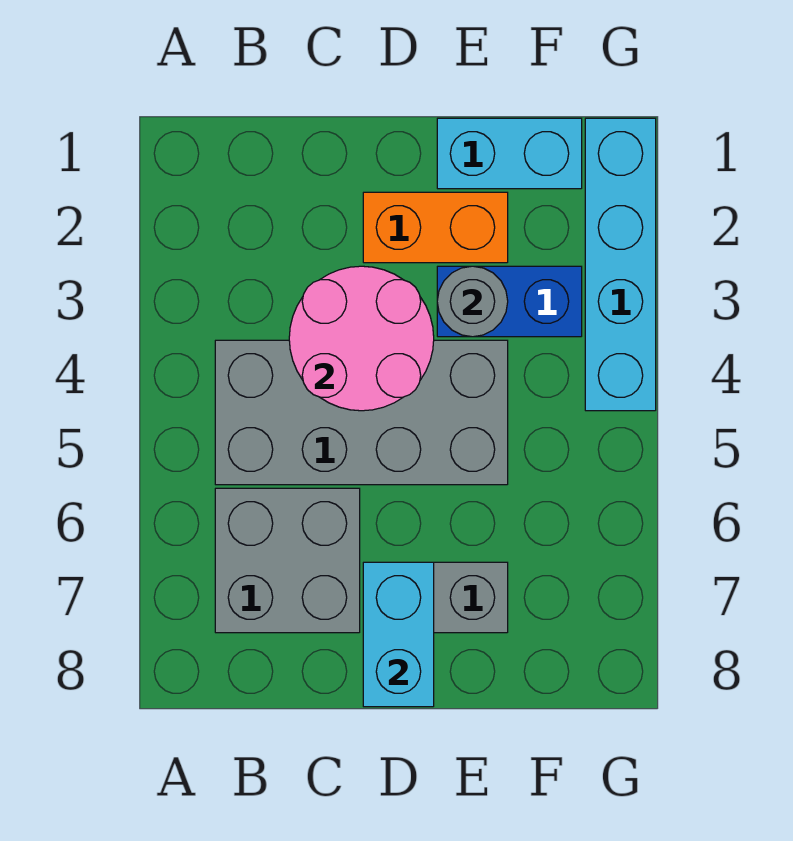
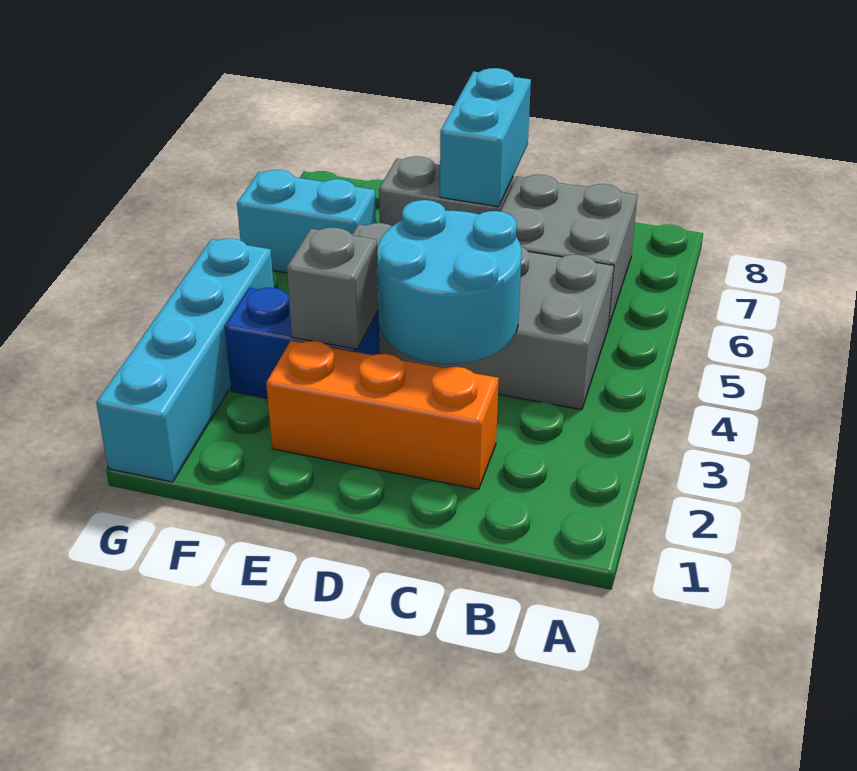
pink round brick C3:D4 level 2 -> cyan round brick C3:D4 level 2
orange brick D2:E2 level 1 -> orange brick C2:E2 level 1
cyan brick E1:F1 level 1 -> cyan brick F6:G6 level 1
grey round brick E3 level 2 -> grey brick E3 level 2

